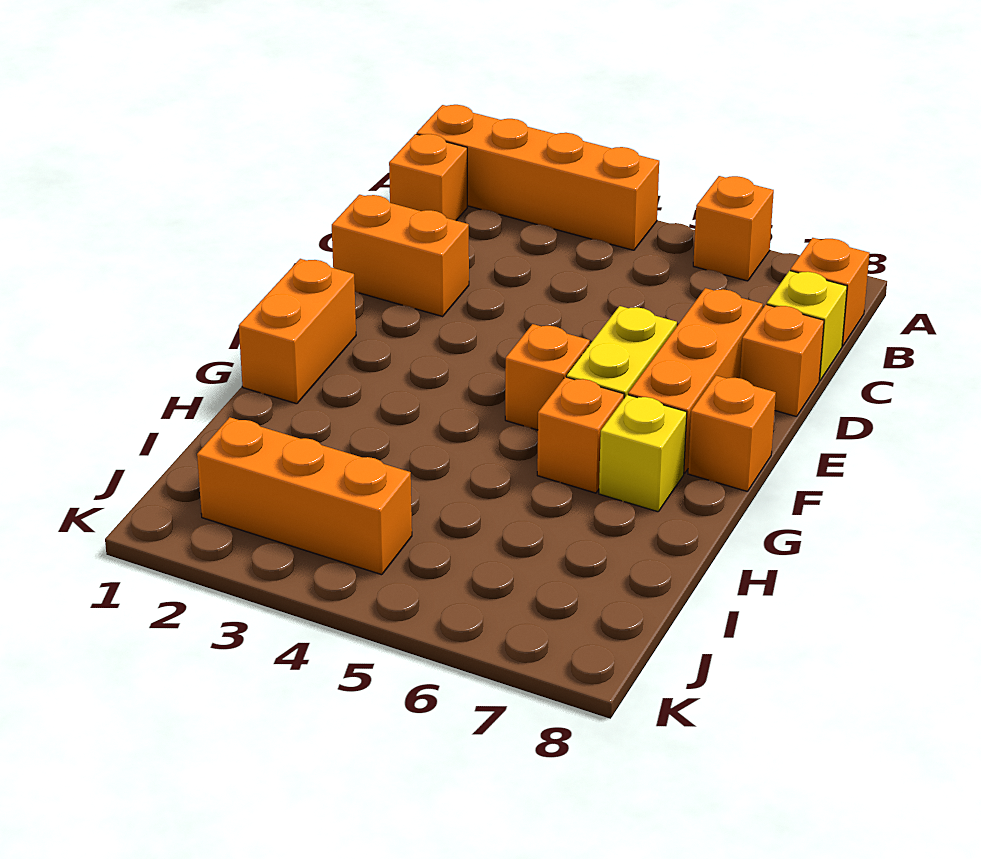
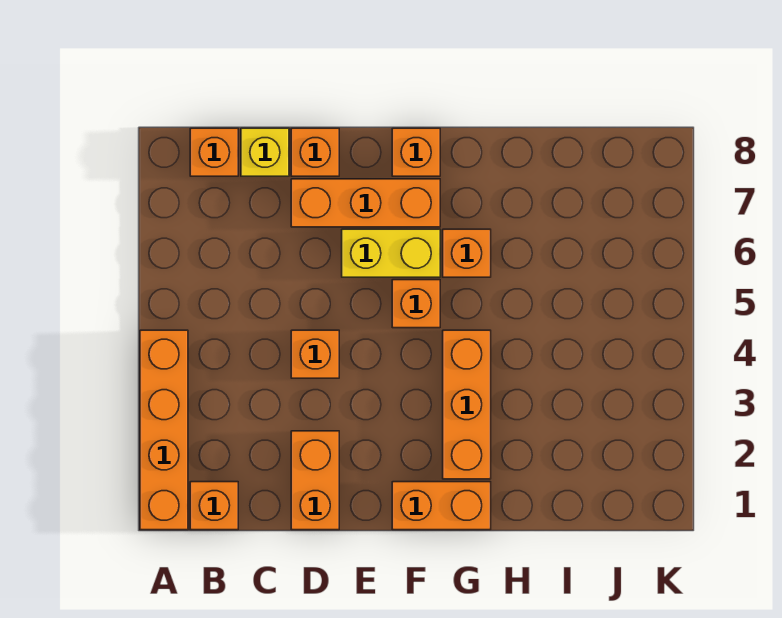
orange brick A6 level 1 -> orange brick D4 level 1
yellow brick G7 level 1 -> none
orange brick J2:J4 level 1 -> orange brick G2:G4 level 1

